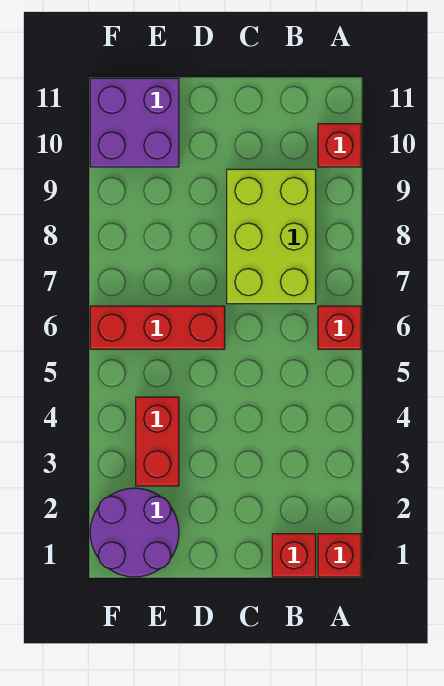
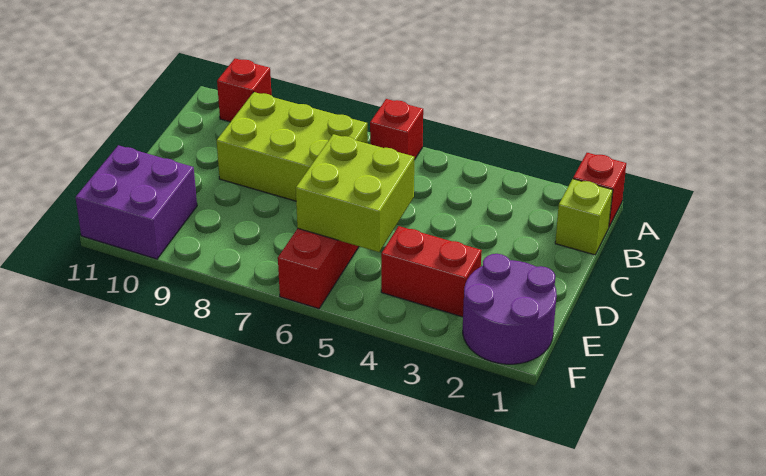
red brick B1 level 1 -> lime brick B1 level 1
none -> lime brick D5:E6 level 2

